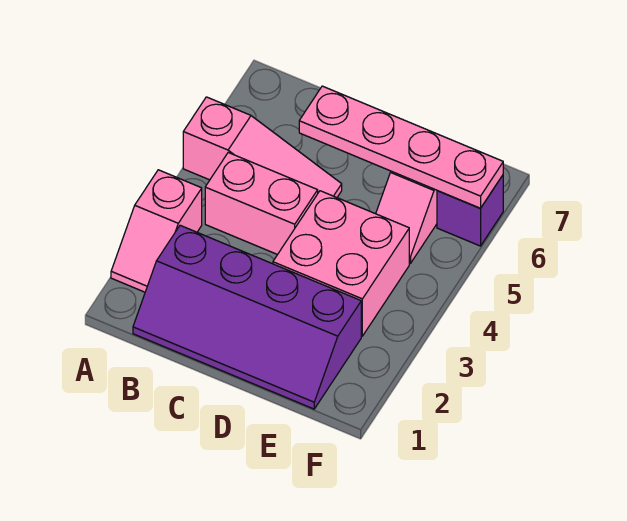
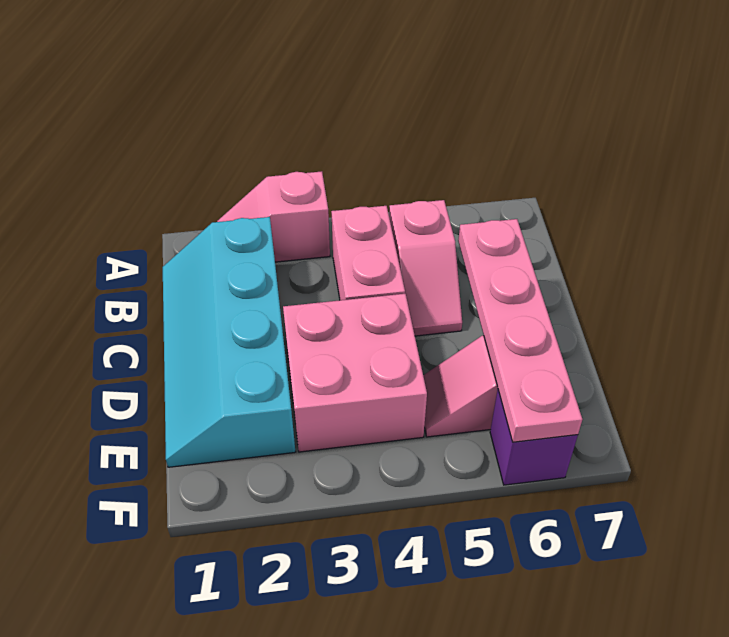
pink slope A5:C5 level 1 top A -> pink slope B5:C5 level 1 top B
purple slope B1:E2 level 1 top 2 -> cyan slope B1:E2 level 1 top 2

